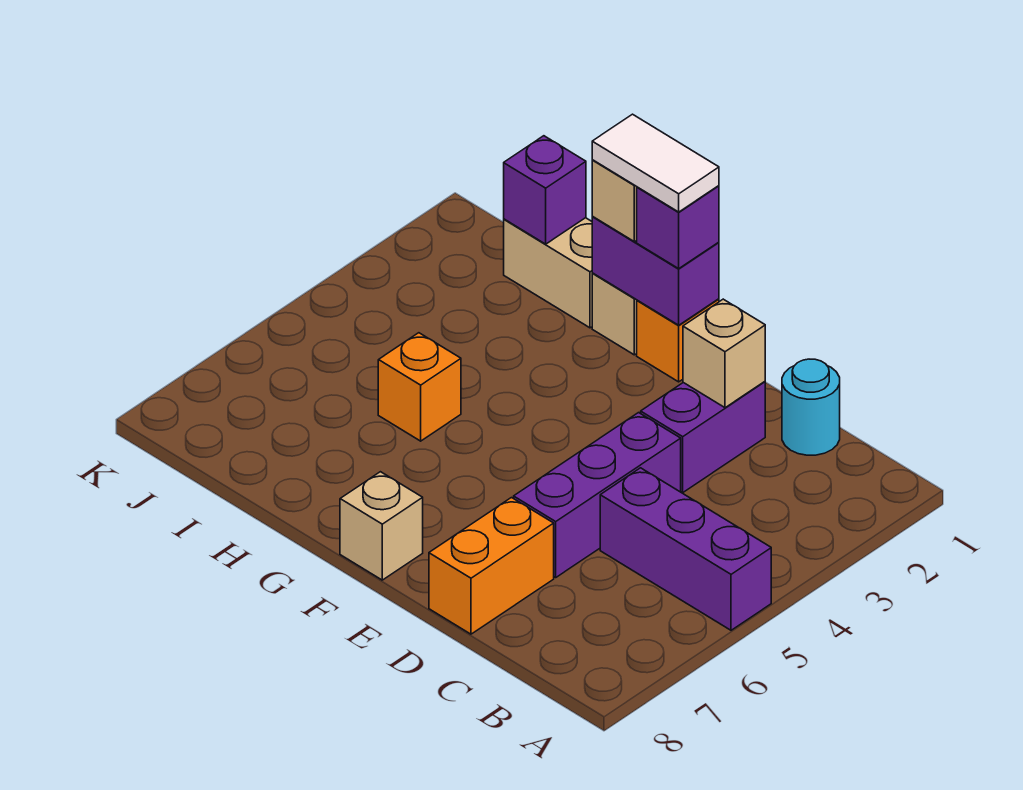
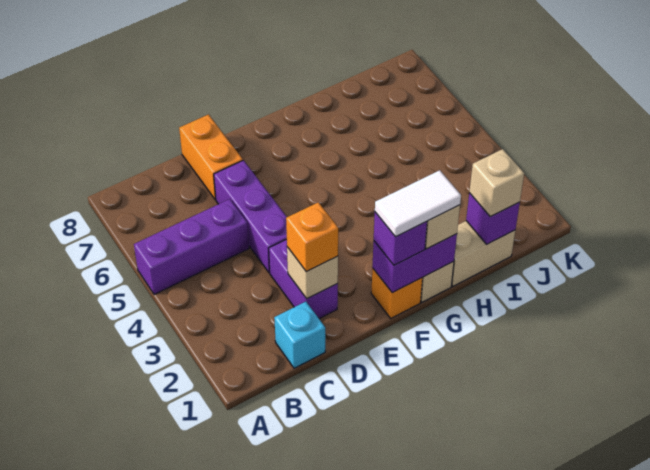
cyan round brick C1 level 1 -> cyan brick C1 level 1
tan brick F8 level 1 -> tan brick I1 level 3
orange brick H5 level 1 -> orange brick D2 level 3

